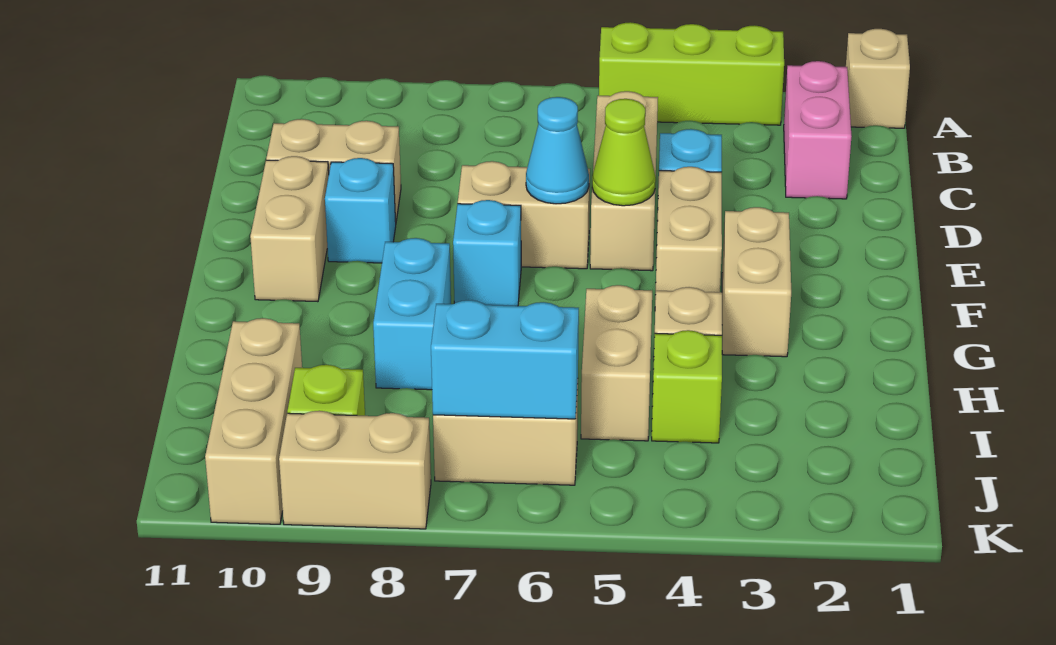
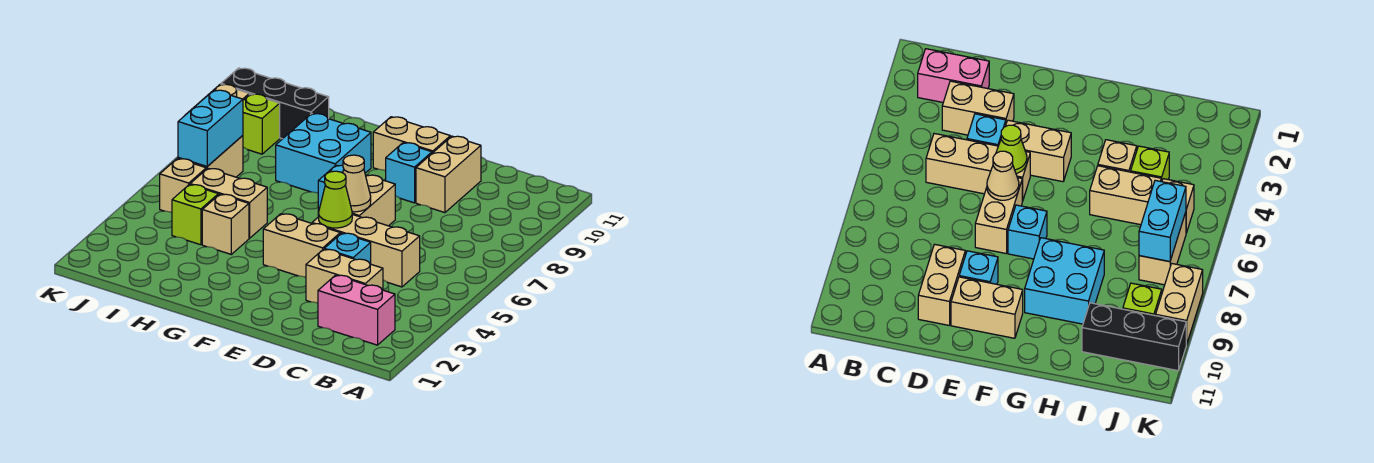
tan brick A1 level 1 -> tan brick J5 level 1
lime brick A3:A5 level 1 -> none
cyan cone E6 level 2 -> tan cone E6 level 2
tan brick F3:G3 level 1 -> tan brick C3:D3 level 1
cyan brick G8:H8 level 1 -> cyan brick G8:H9 level 1
tan brick I10:K10 level 1 -> black brick I10:K10 level 1

